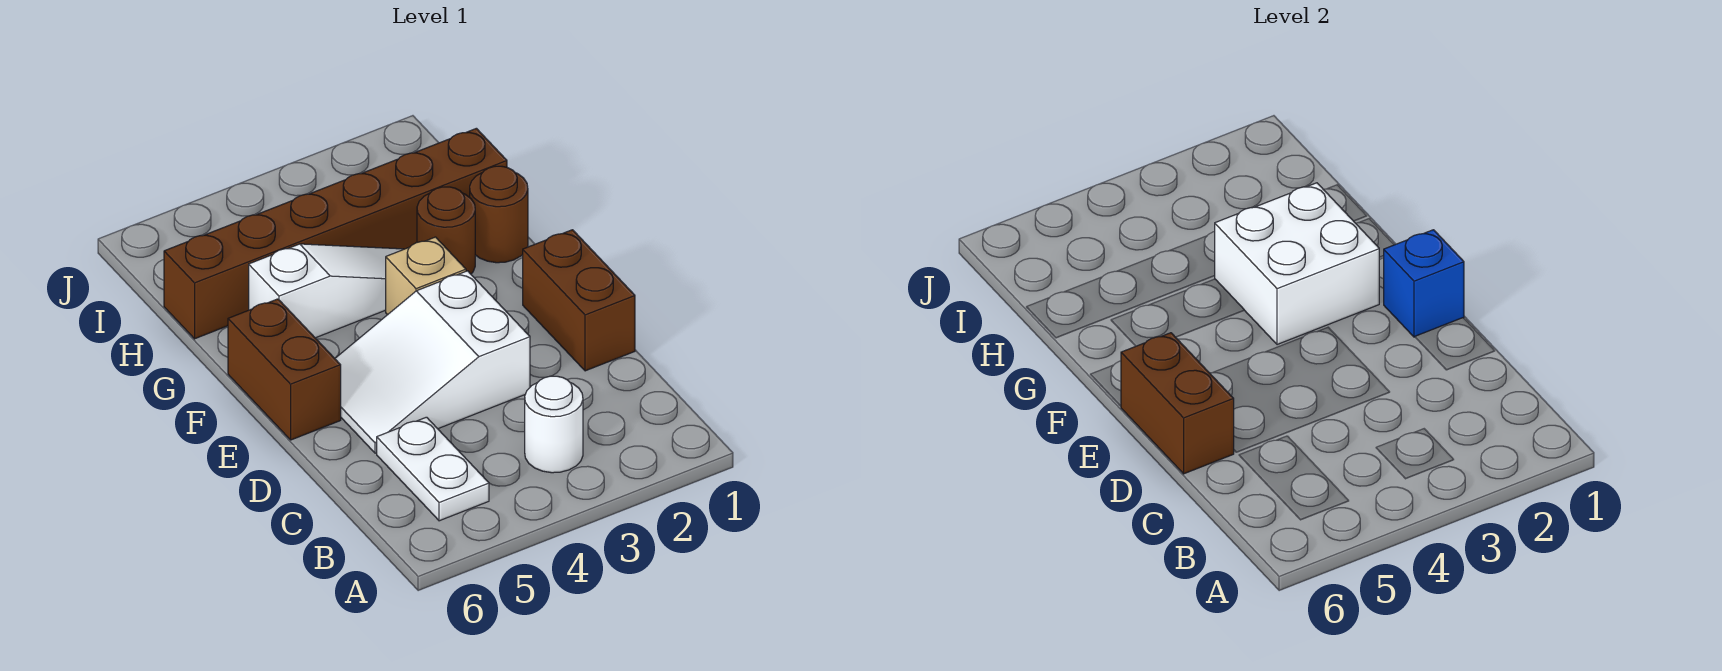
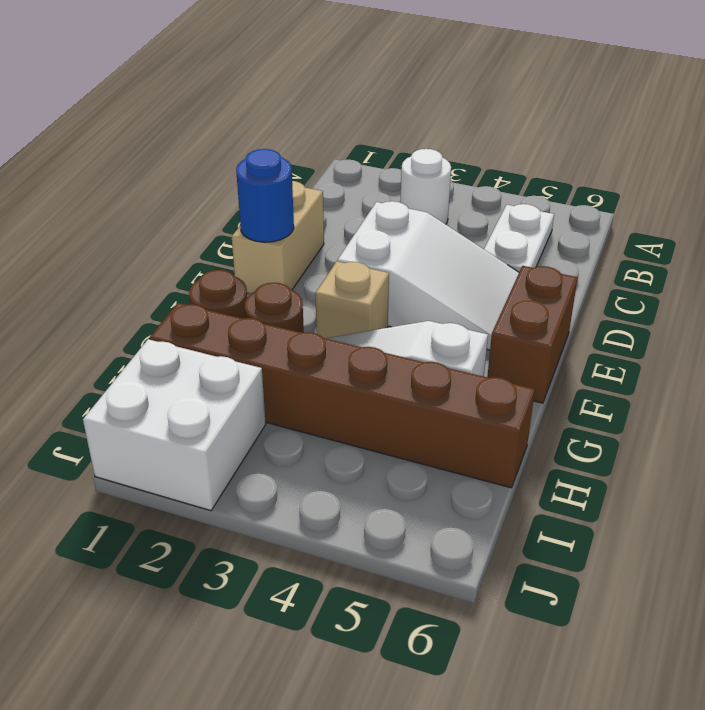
brown brick D1:E1 level 1 -> tan brick D1:E1 level 1
brown brick D6:E6 level 2 -> none
blue brick E1 level 2 -> blue round brick E1 level 2
white brick F2:G3 level 2 -> white brick I1:J2 level 1

